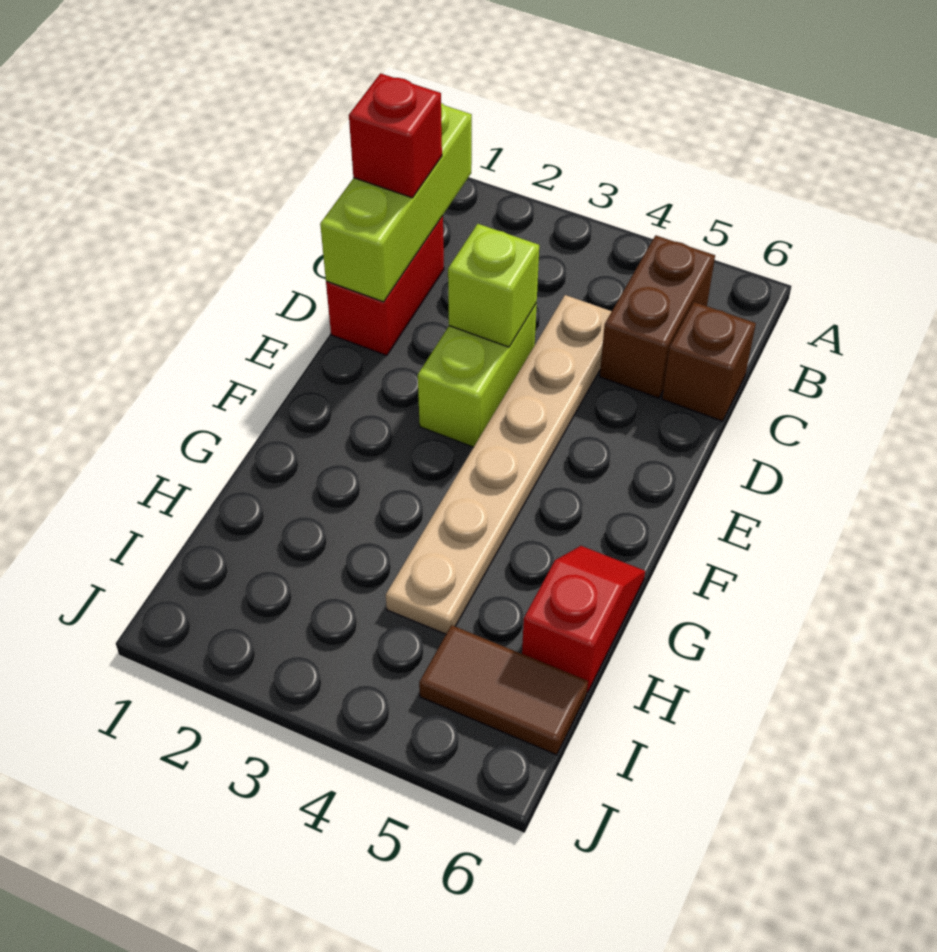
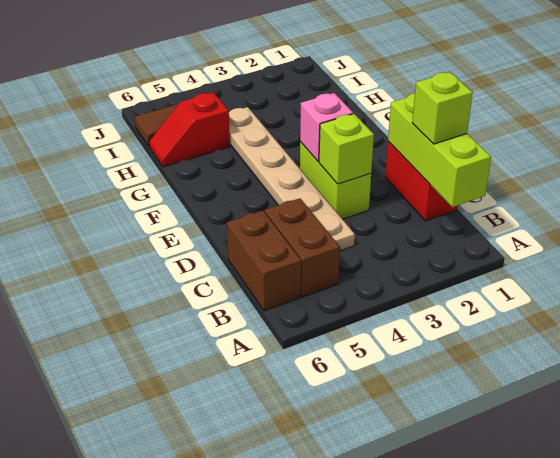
red brick C1 level 3 -> lime brick C1 level 3
brown brick C6 level 1 -> brown brick B6:C6 level 1
none -> pink brick E3 level 2
red slope G6:H6 level 1 top H -> red slope H5:H6 level 1 top 5

